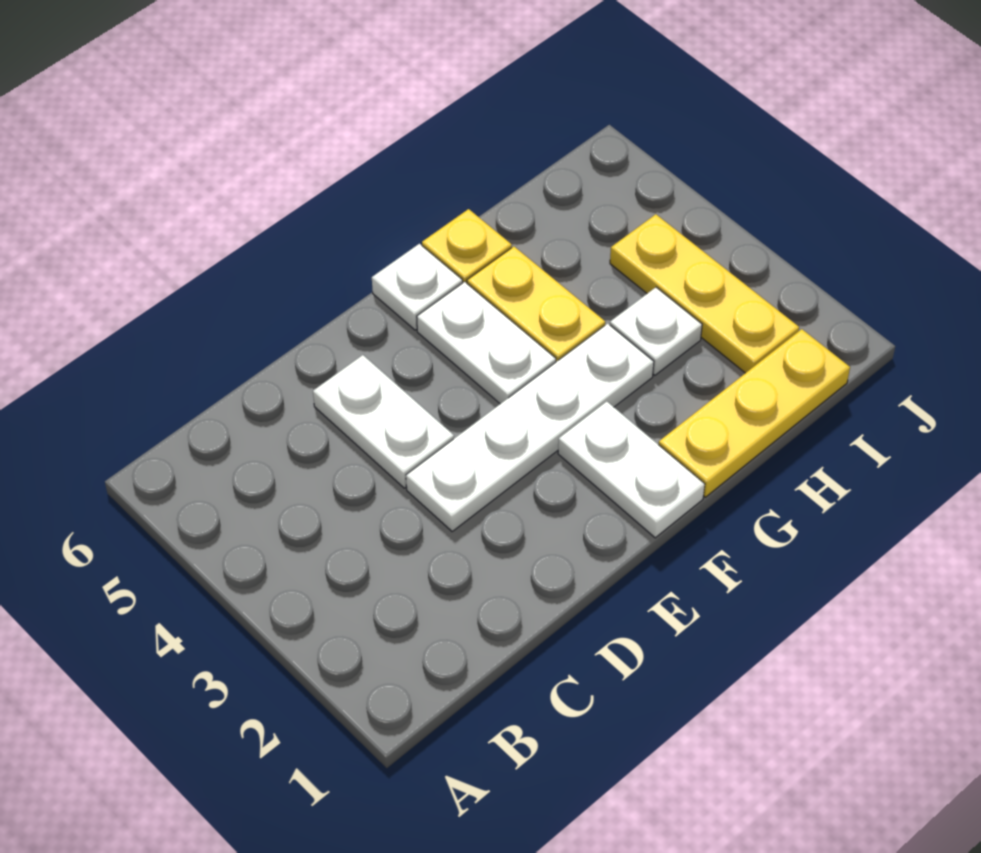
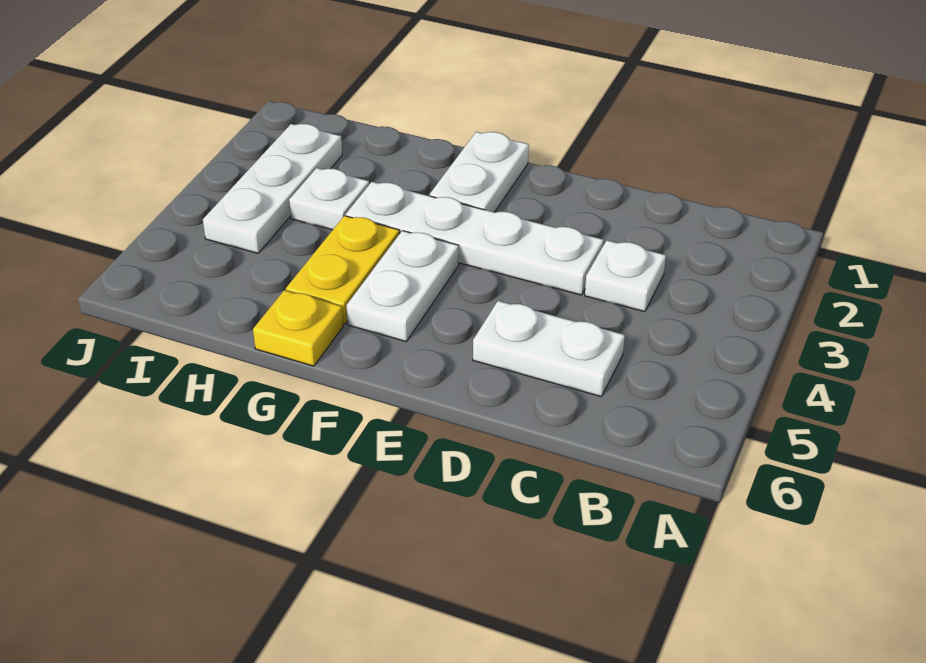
white plate D4:D5 level 1 -> white plate C5:D5 level 1
white plate F6 level 1 -> white plate C3 level 1
yellow plate G1:I1 level 1 -> none
yellow plate I2:I4 level 1 -> white plate I2:I4 level 1

